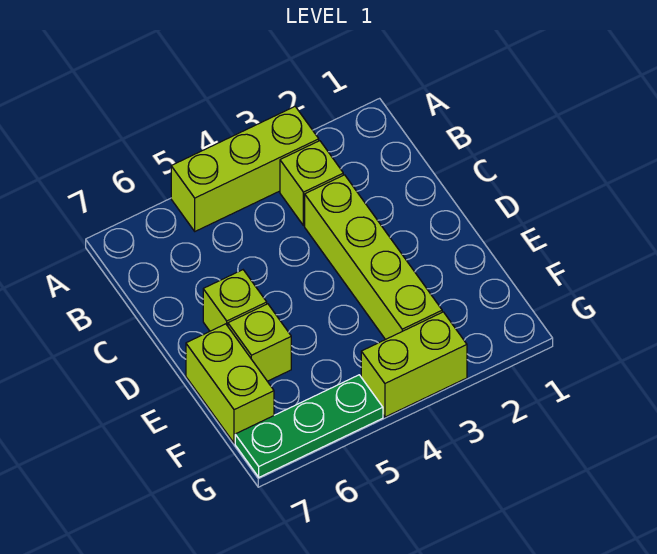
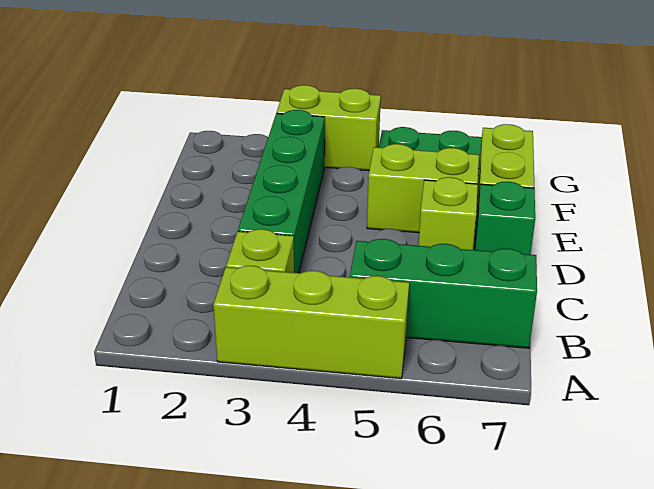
none -> green brick B5:B7 level 1
lime brick C3:F3 level 1 -> green brick C3:F3 level 1
none -> green brick D7 level 1
lime brick E6 level 1 -> lime brick E5:E6 level 1

